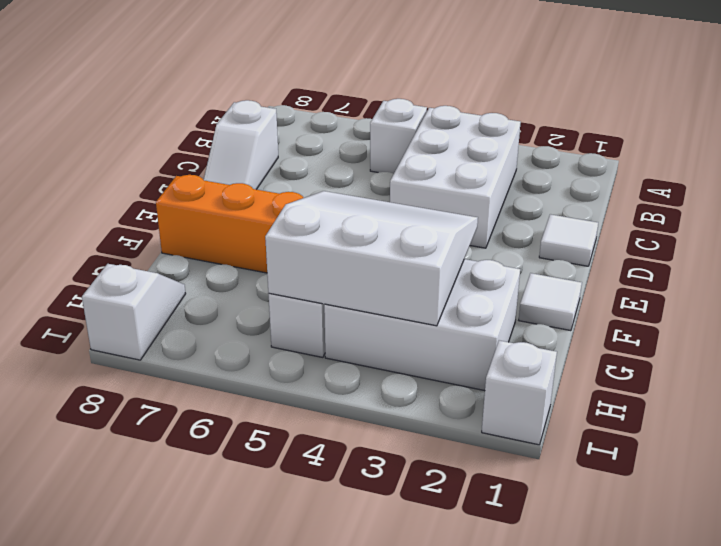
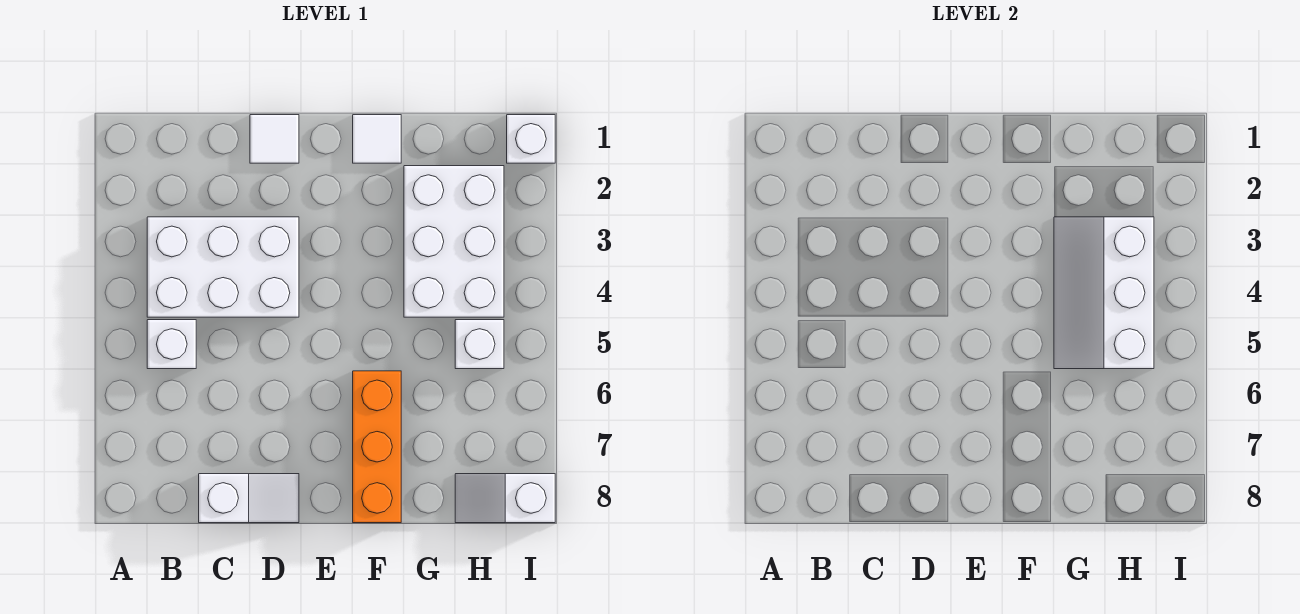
white slope F3:H5 level 2 top H -> white slope G3:H5 level 2 top H

